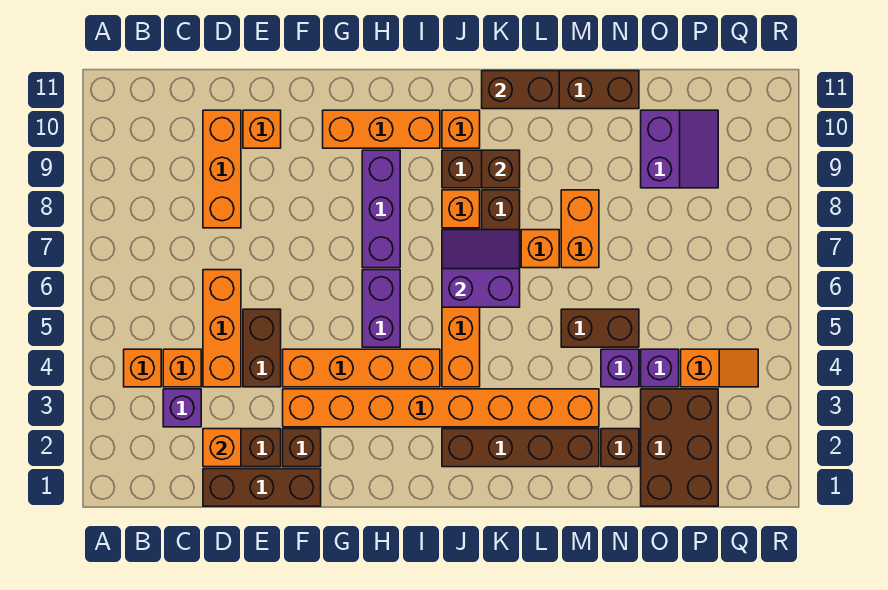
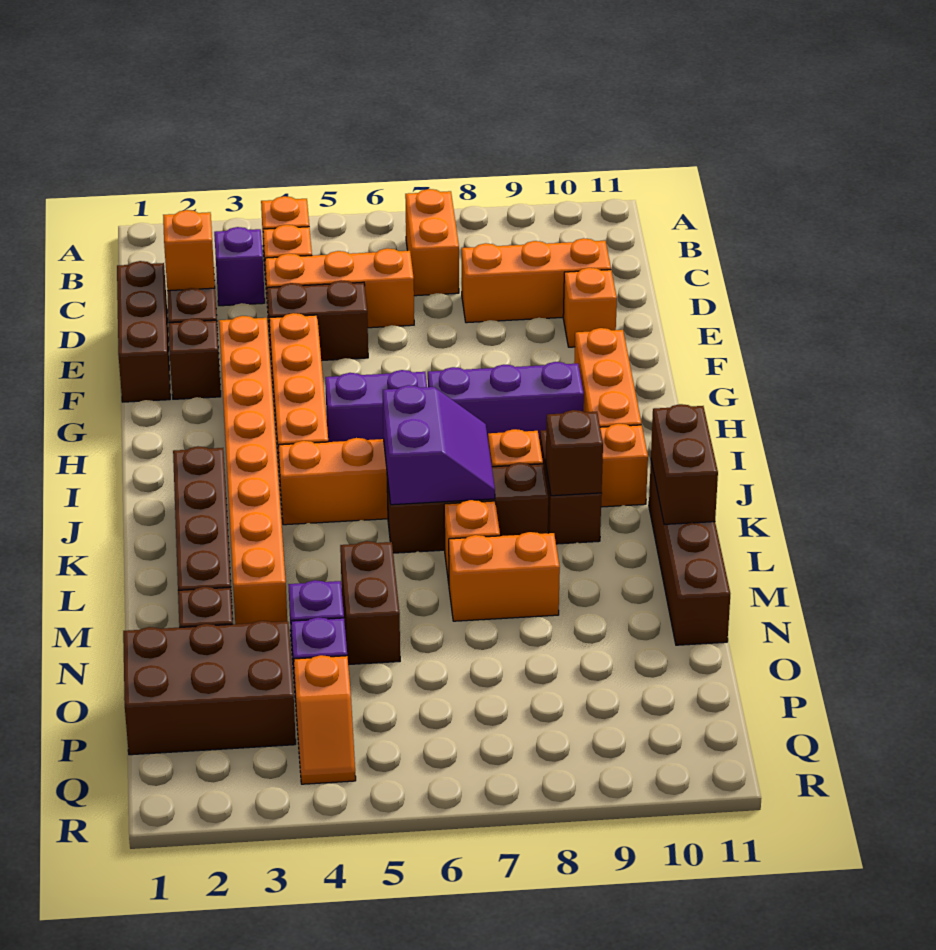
none -> orange brick B7:C7 level 1
purple slope O9:P10 level 1 top O -> none

